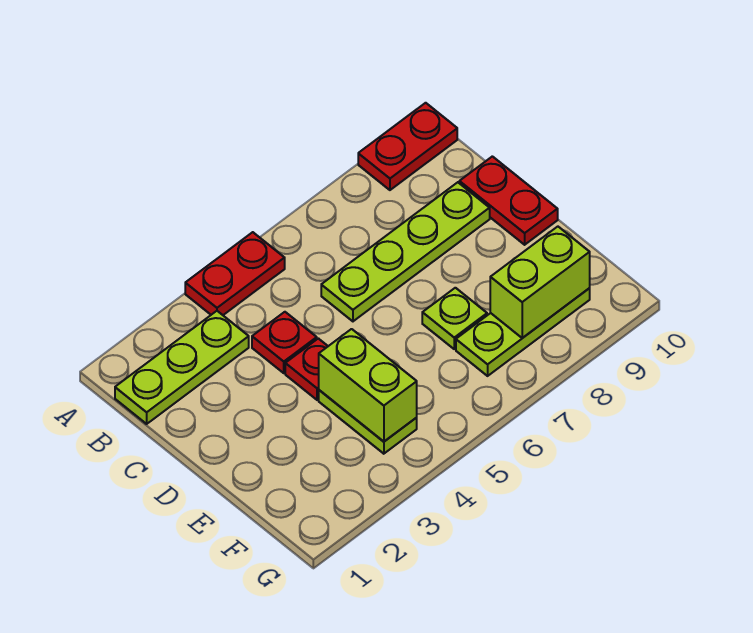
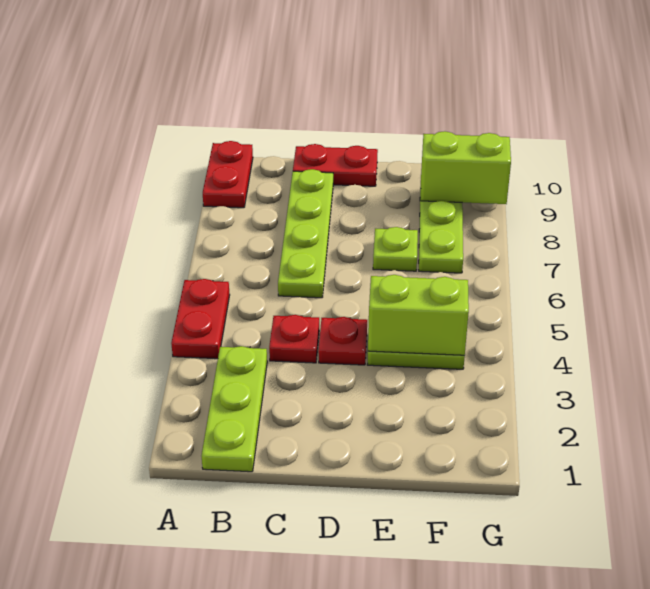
lime brick F8:F9 level 2 -> lime brick F9:G9 level 2

